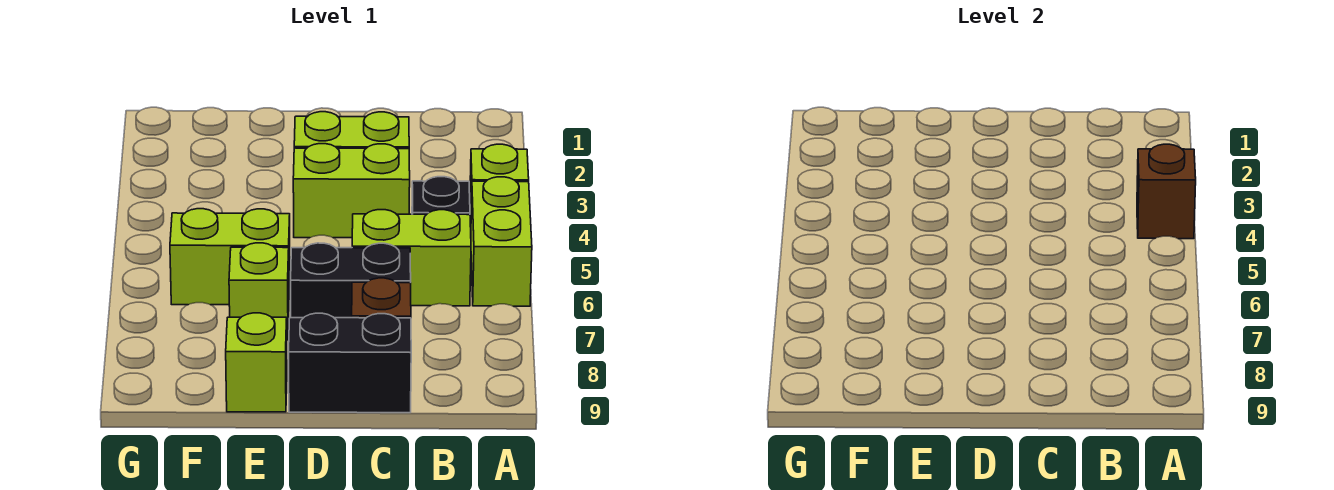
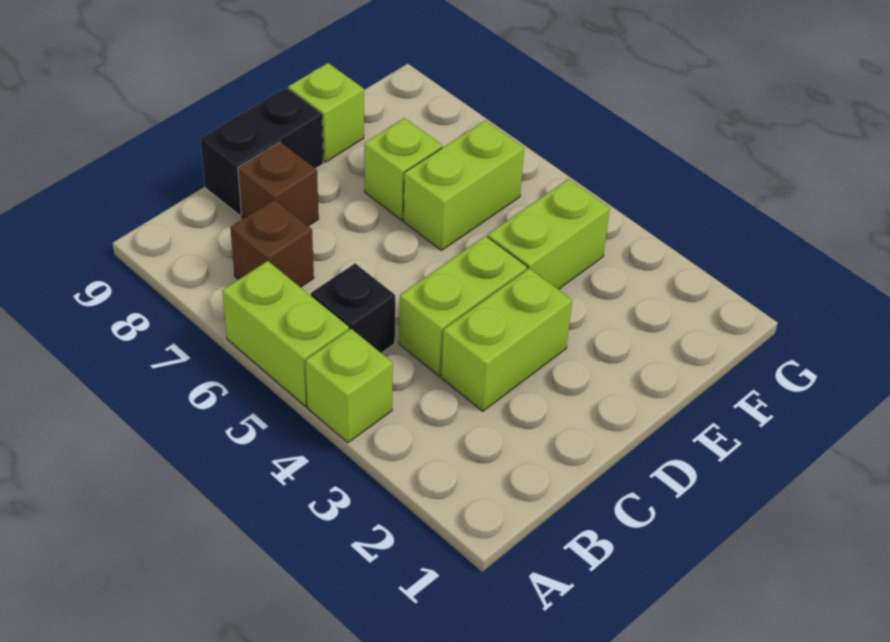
brown brick A4 level 2 -> brown brick B7 level 1
lime brick B6:C6 level 1 -> lime brick E4:F4 level 1
black brick C7:D7 level 1 -> none

